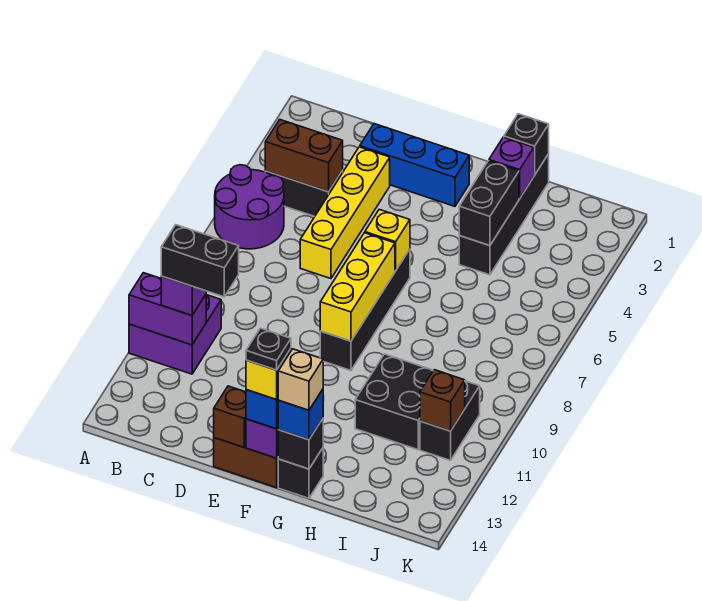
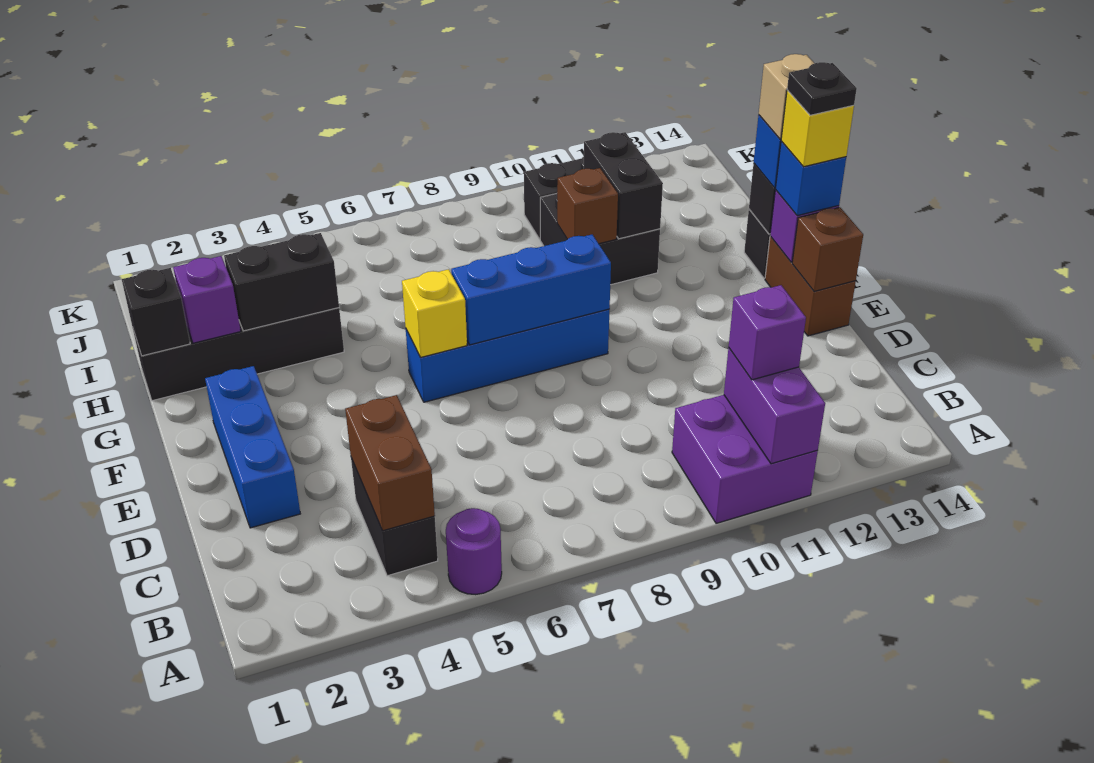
purple round brick A5:B6 level 1 -> purple round brick A5 level 1
black brick B11:C11 level 4 -> black brick H11:I11 level 2
yellow brick D3:D6 level 1 -> none
black brick F6:F9 level 1 -> blue brick F6:F9 level 1
yellow brick F7:F9 level 2 -> blue brick F7:F9 level 2
brown brick J11 level 2 -> brown brick H10 level 2

